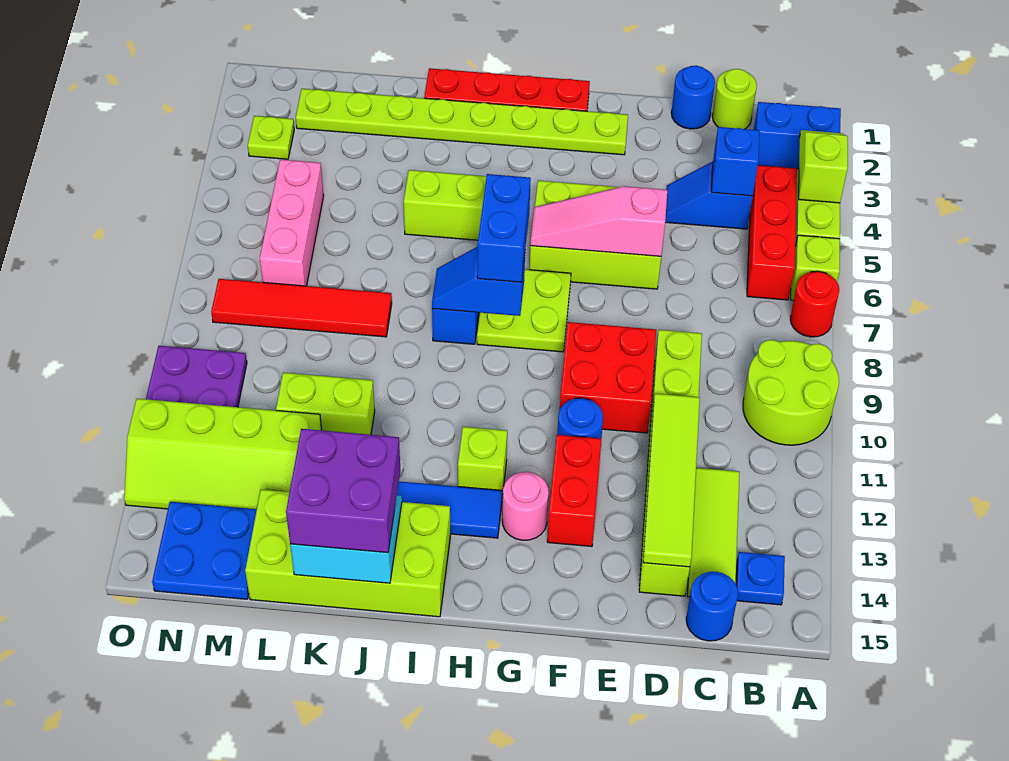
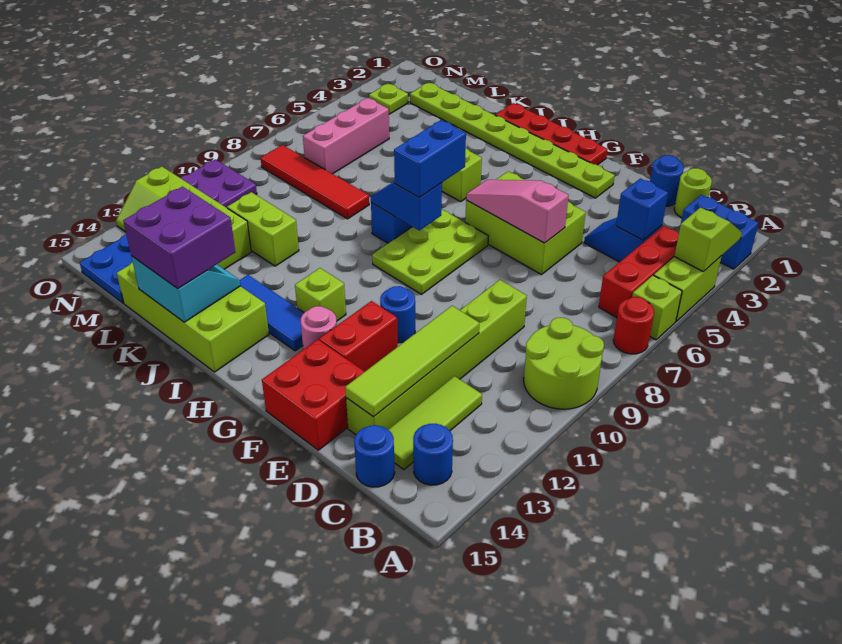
blue plate B14 level 1 -> blue round brick B14 level 1
red brick E9:F10 level 1 -> red brick E14:F15 level 1
lime plate G7:H8 level 1 -> lime plate G7:H9 level 1

